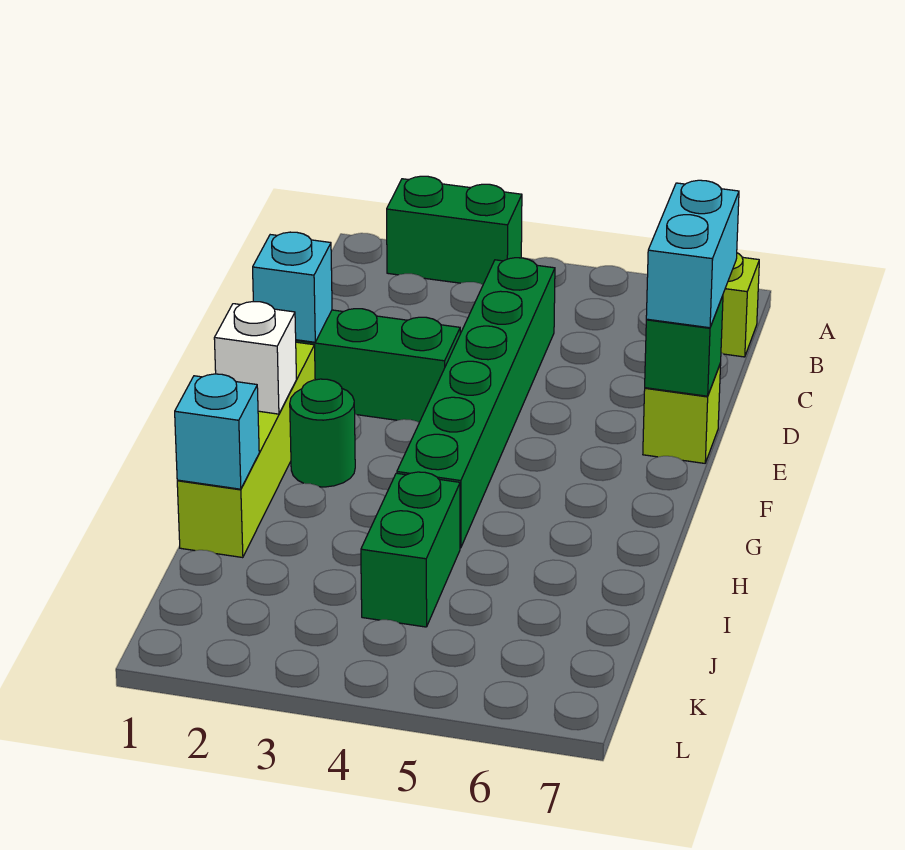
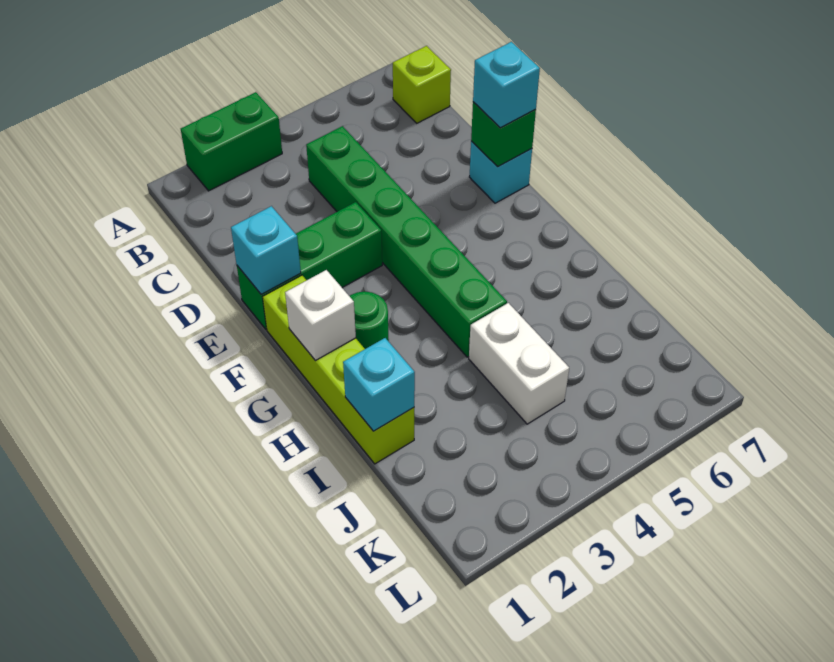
cyan brick D7:E7 level 3 -> cyan brick E7 level 3
lime brick E7 level 1 -> cyan brick E7 level 1
green brick I4:J4 level 1 -> white brick I4:J4 level 1

